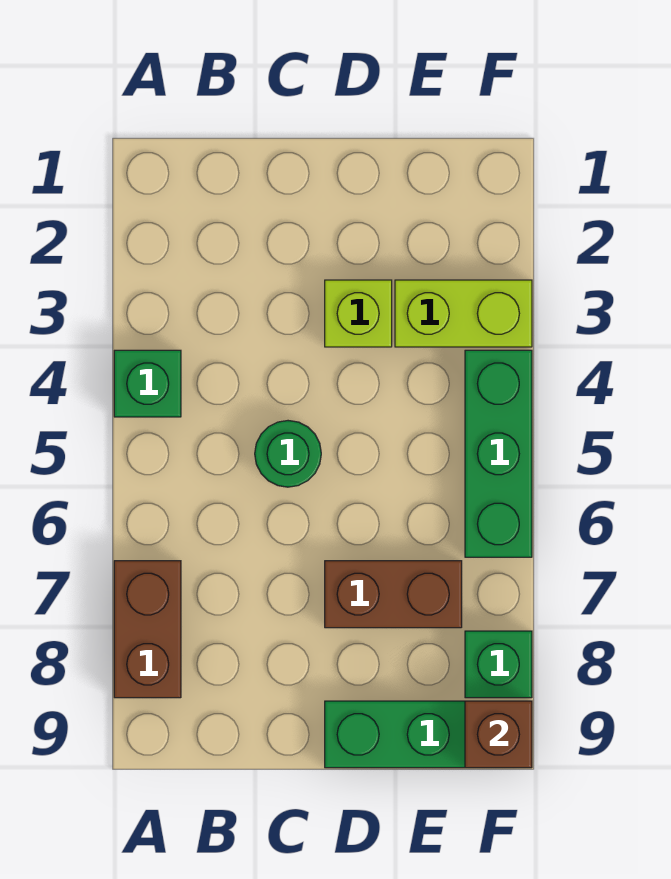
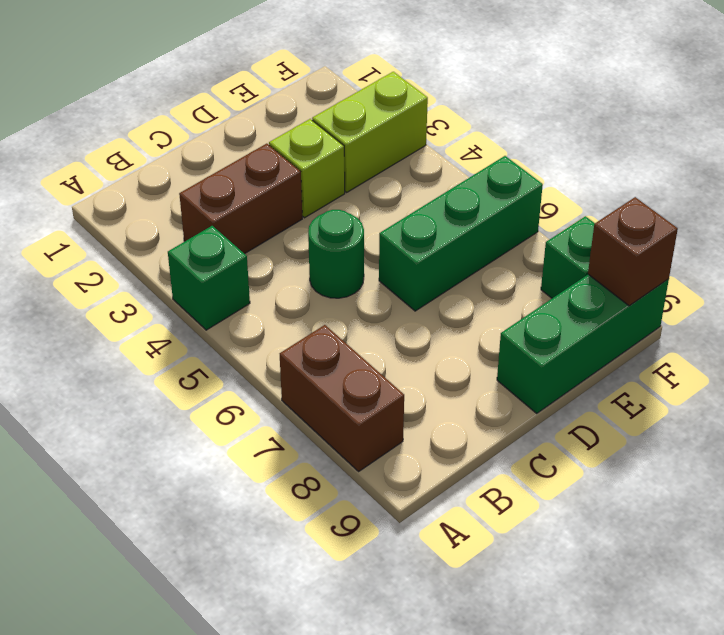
brown brick D7:E7 level 1 -> brown brick B3:C3 level 1
green brick F4:F6 level 1 -> green brick D6:F6 level 1

